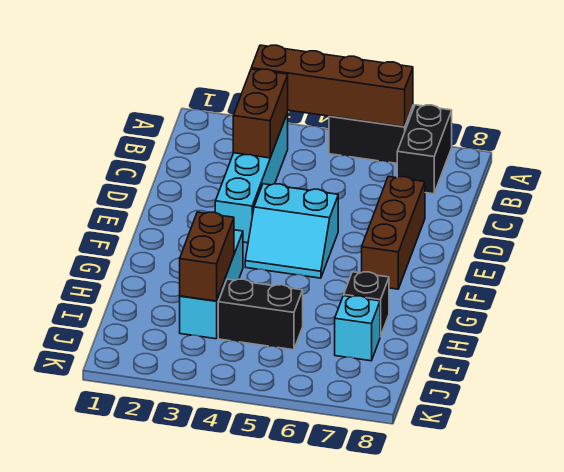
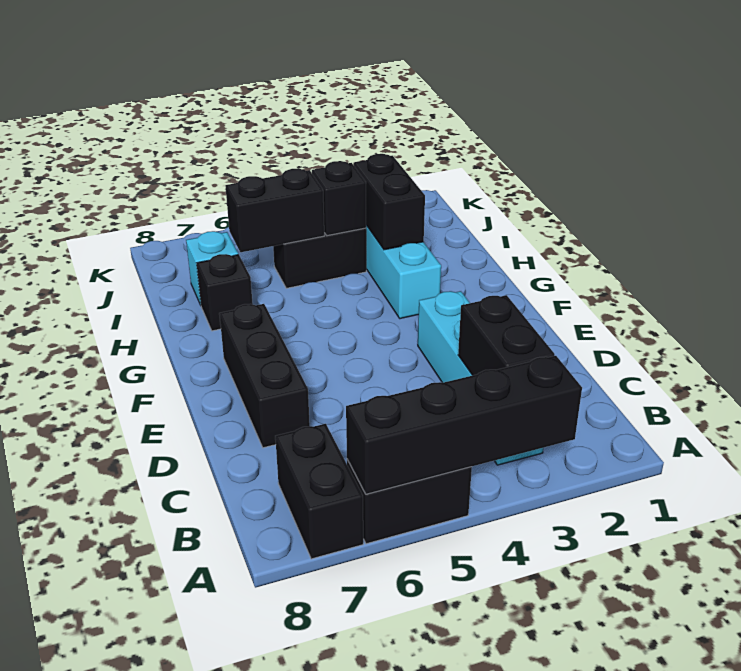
brown brick A3:A6 level 2 -> black brick A3:A6 level 2
brown brick B3:C3 level 2 -> black brick B3:C3 level 2
brown brick D7:F7 level 1 -> black brick D7:F7 level 1
cyan slope E4:F5 level 1 top E -> none
brown brick H3:I3 level 2 -> black brick H3:I3 level 2
none -> black brick I4 level 2
none -> black brick I5:I6 level 2

